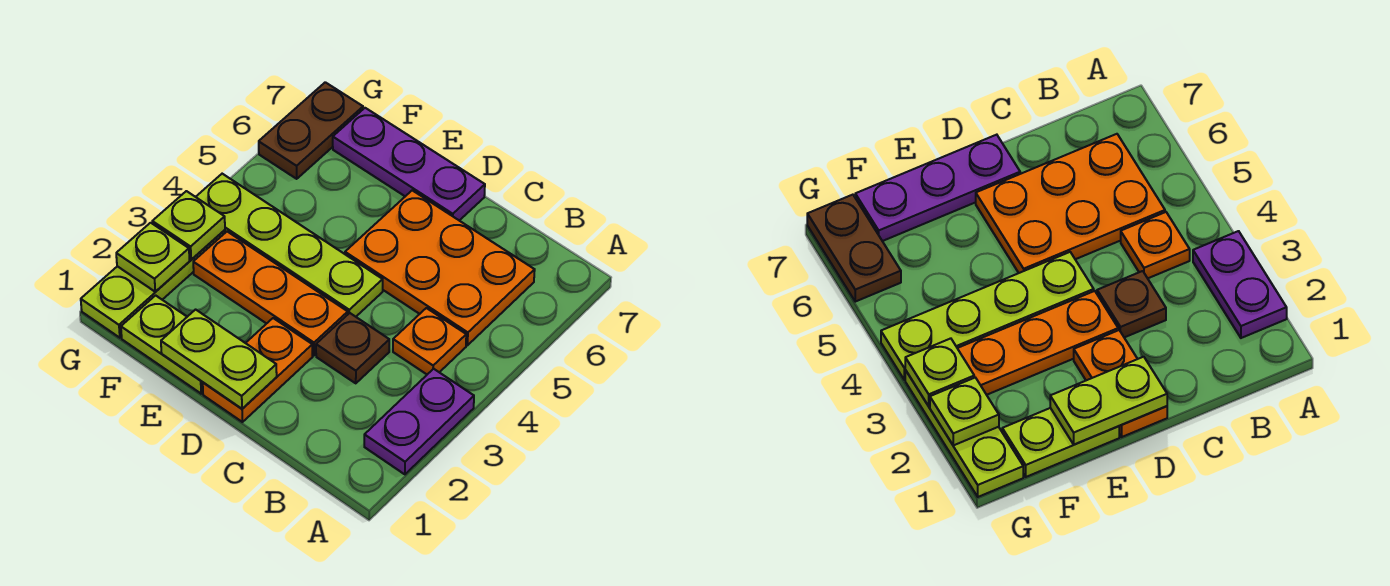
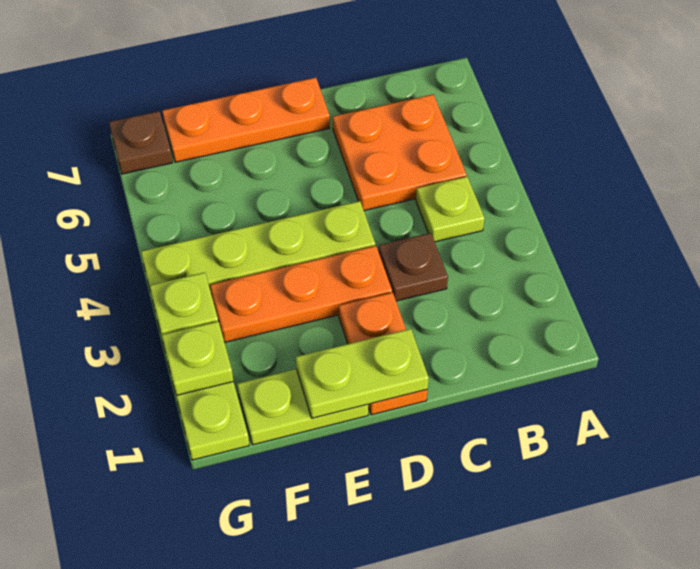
purple plate A2:A3 level 1 -> none
orange plate B4 level 1 -> lime plate B4 level 1
orange plate B5:D6 level 1 -> orange plate B5:C6 level 1
purple plate D7:F7 level 1 -> orange plate D7:F7 level 1
brown plate G6:G7 level 1 -> brown plate G7 level 1

